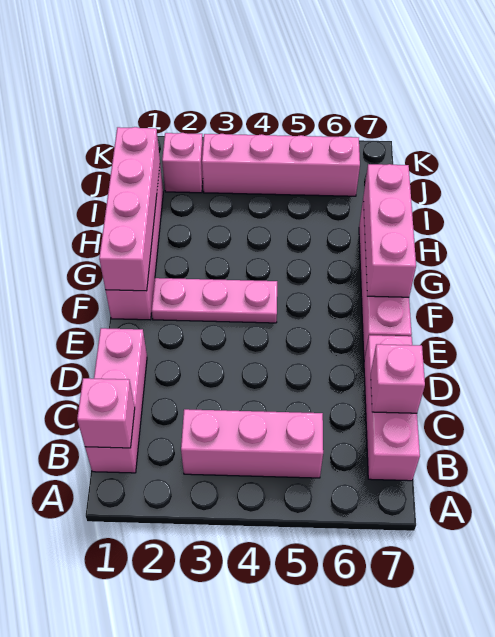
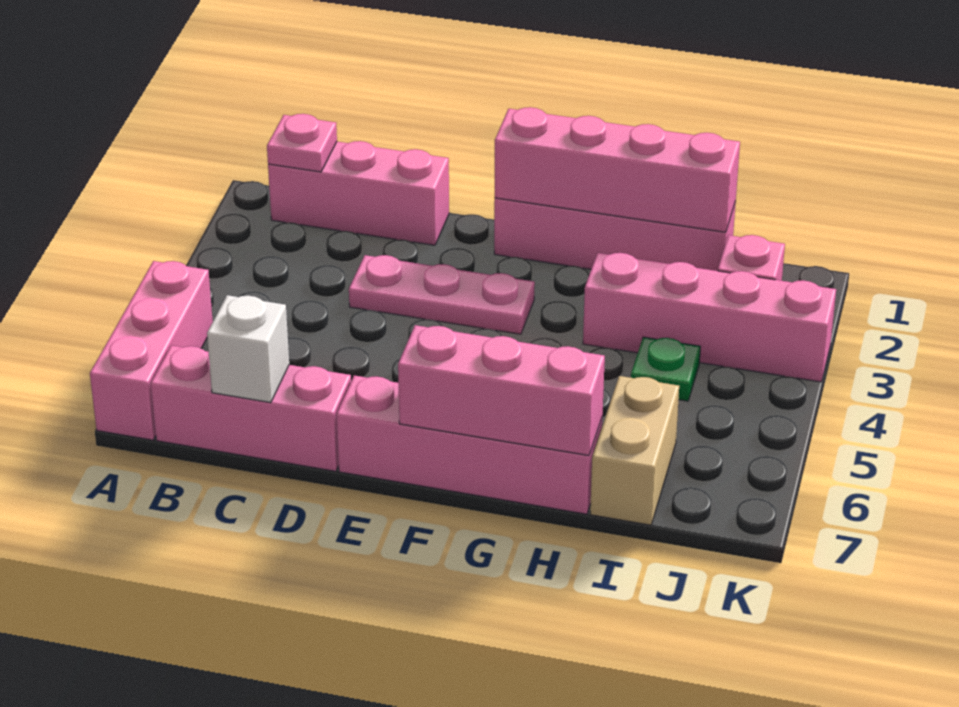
pink brick B1 level 2 -> pink plate B1 level 2
pink brick B3:B5 level 1 -> pink brick A5:A7 level 1
pink brick C7 level 2 -> white brick C7 level 2
pink plate F2:F4 level 1 -> pink plate D3:F3 level 1
none -> green plate I4 level 1
none -> tan brick I6:I7 level 1
pink brick J3:J6 level 1 -> pink brick H3:K3 level 1

